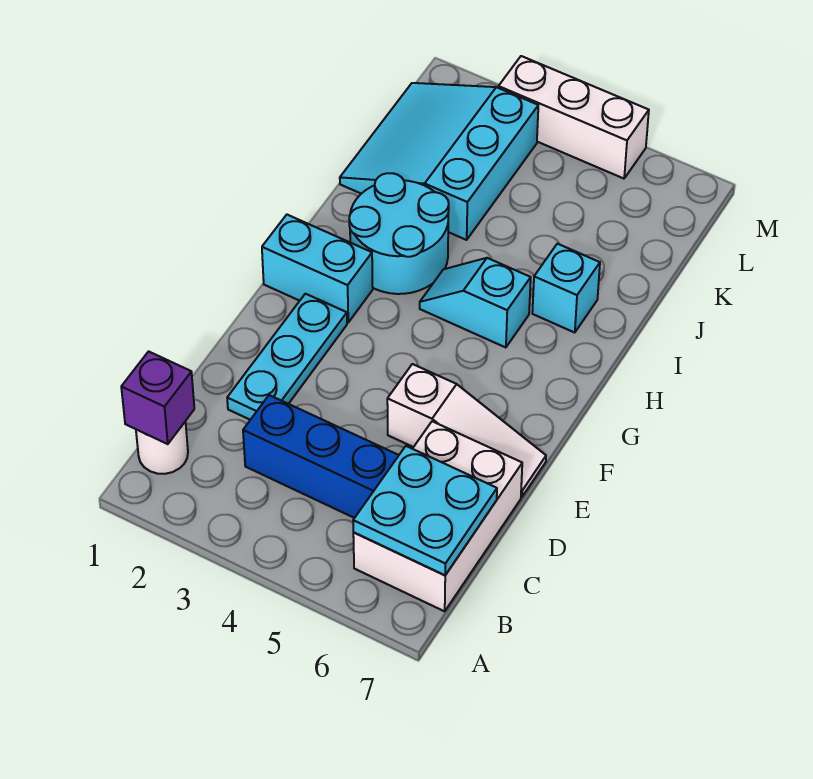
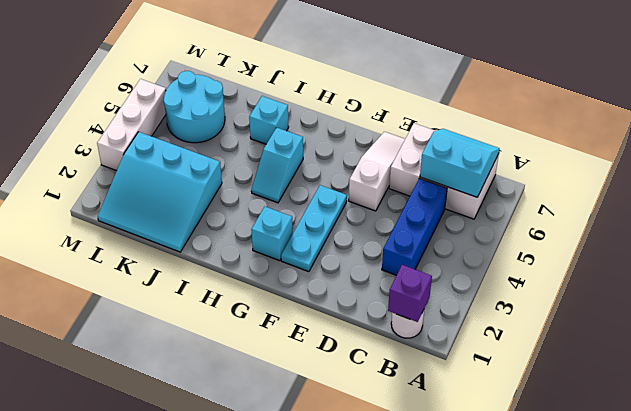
cyan plate B6:C7 level 2 -> cyan slope B6:C7 level 2 top 6
cyan plate D2:F2 level 1 -> cyan plate F2:F4 level 1
cyan brick G1:G2 level 1 -> cyan brick G2 level 1
cyan round brick H2:I3 level 1 -> cyan round brick K5:L6 level 1

